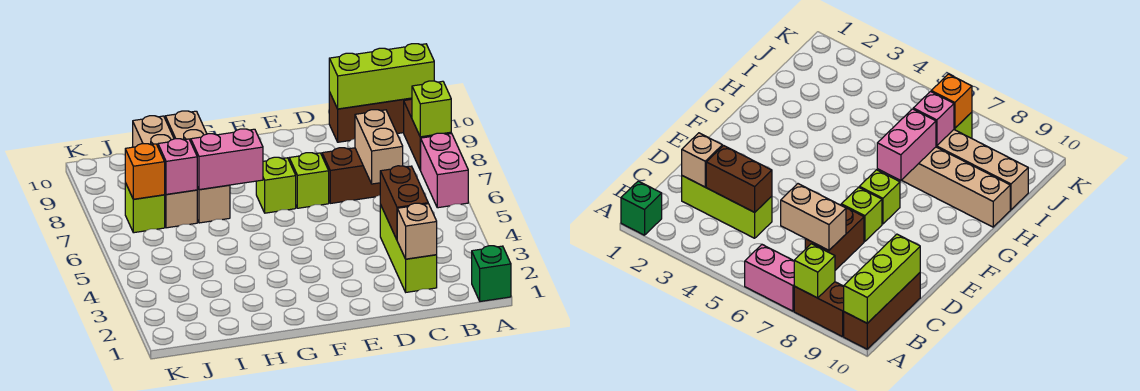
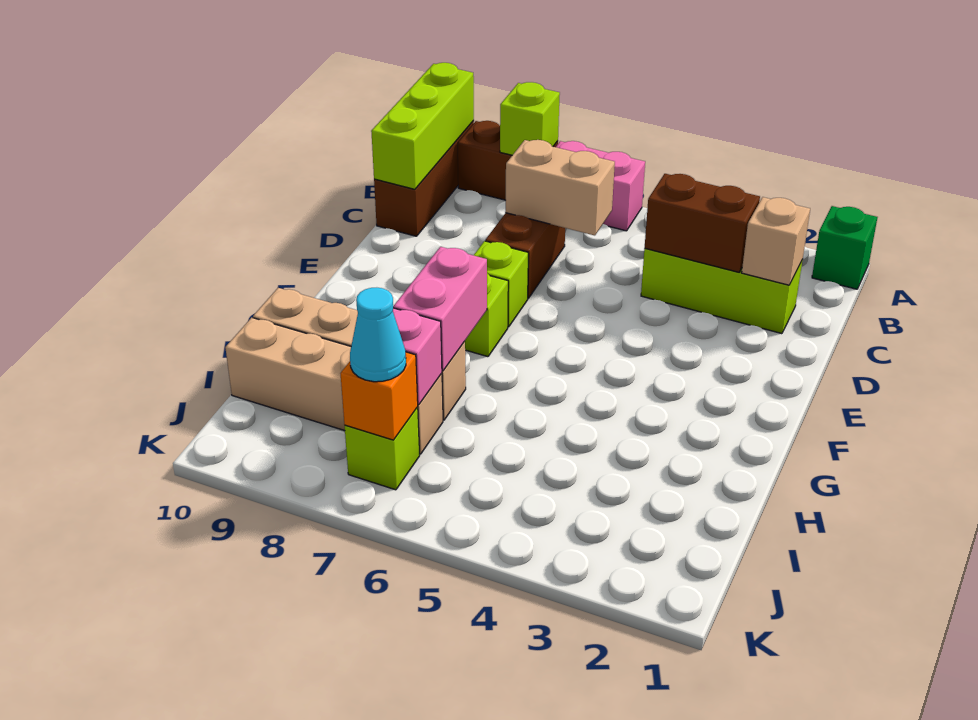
none -> cyan cone J7 level 3

